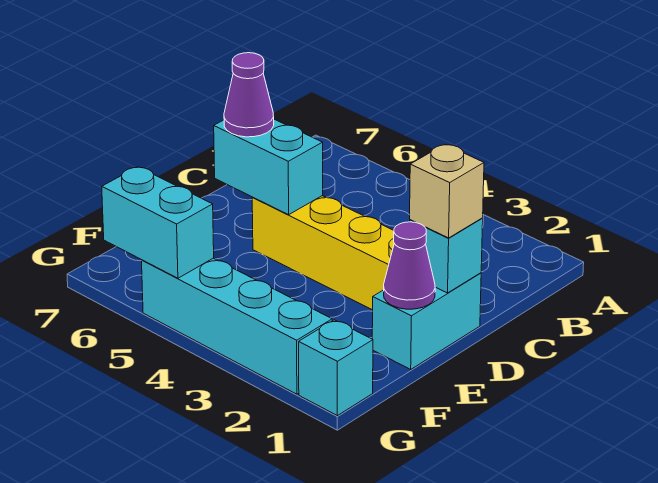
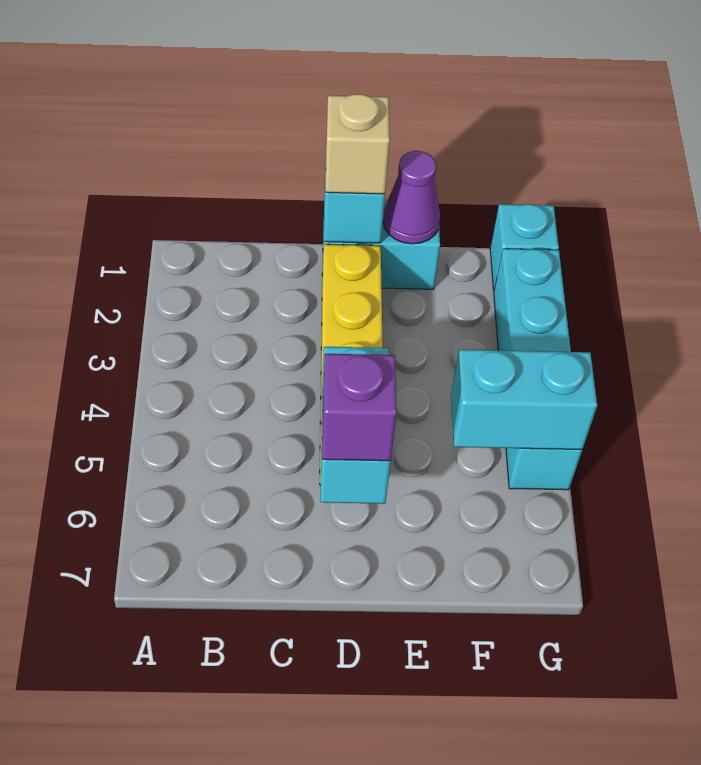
purple cone D6 level 3 -> purple brick D6 level 3
cyan brick G5:G6 level 2 -> cyan brick F5:G5 level 2

